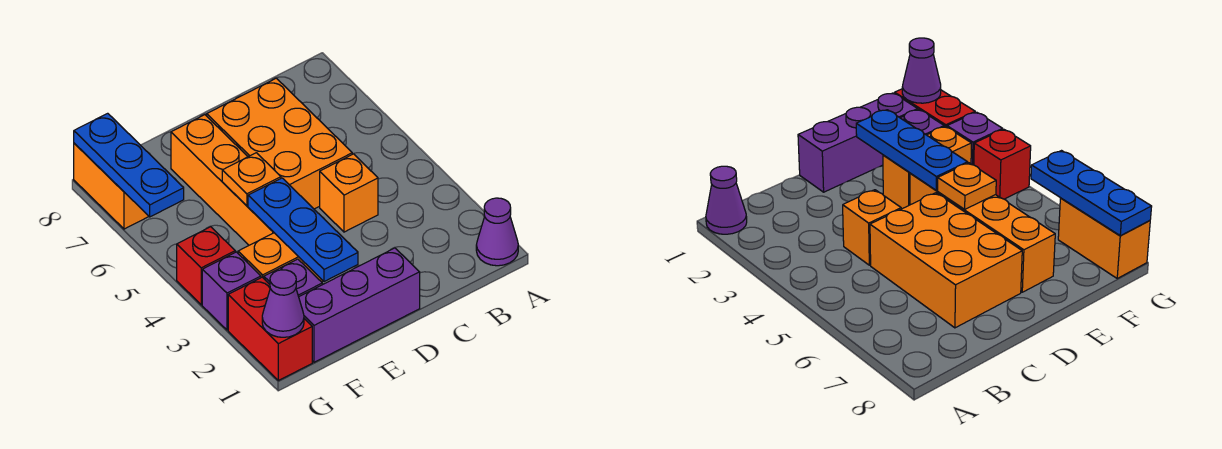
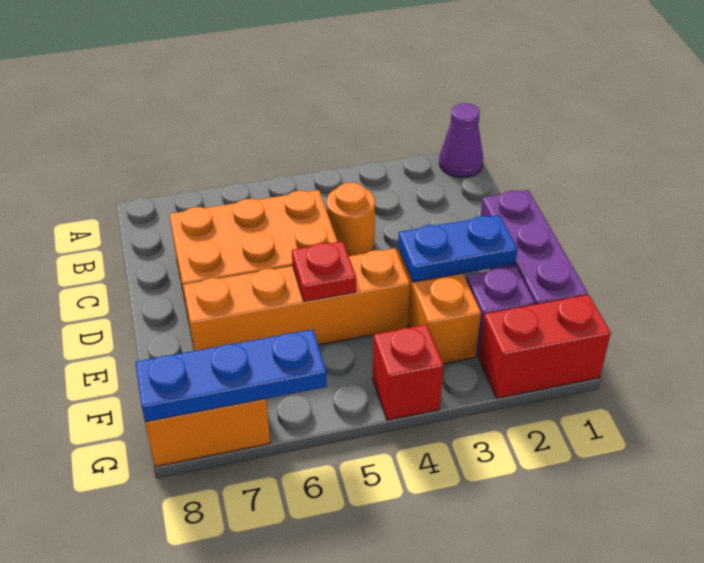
orange brick C4 level 1 -> orange round brick C4 level 1
blue plate E2:E4 level 2 -> blue plate E2:E3 level 2
orange plate E5 level 2 -> red plate E5 level 2
purple cone G1 level 2 -> none
purple brick G3 level 1 -> none

